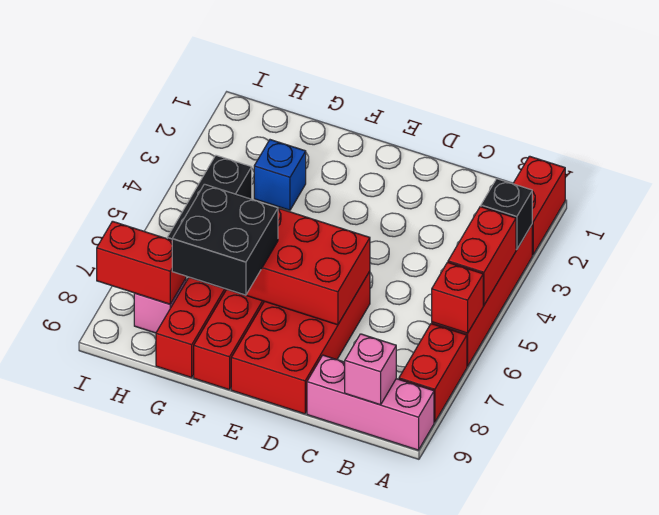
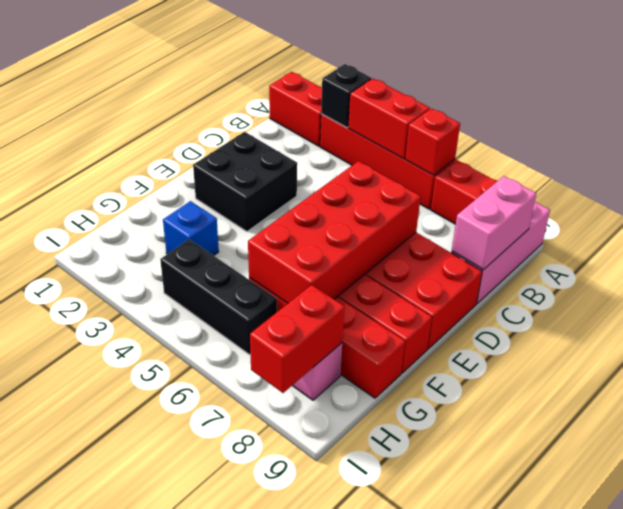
pink brick B9 level 2 -> pink brick B9:C9 level 2
black brick F7:G8 level 3 -> black brick D2:E3 level 1

